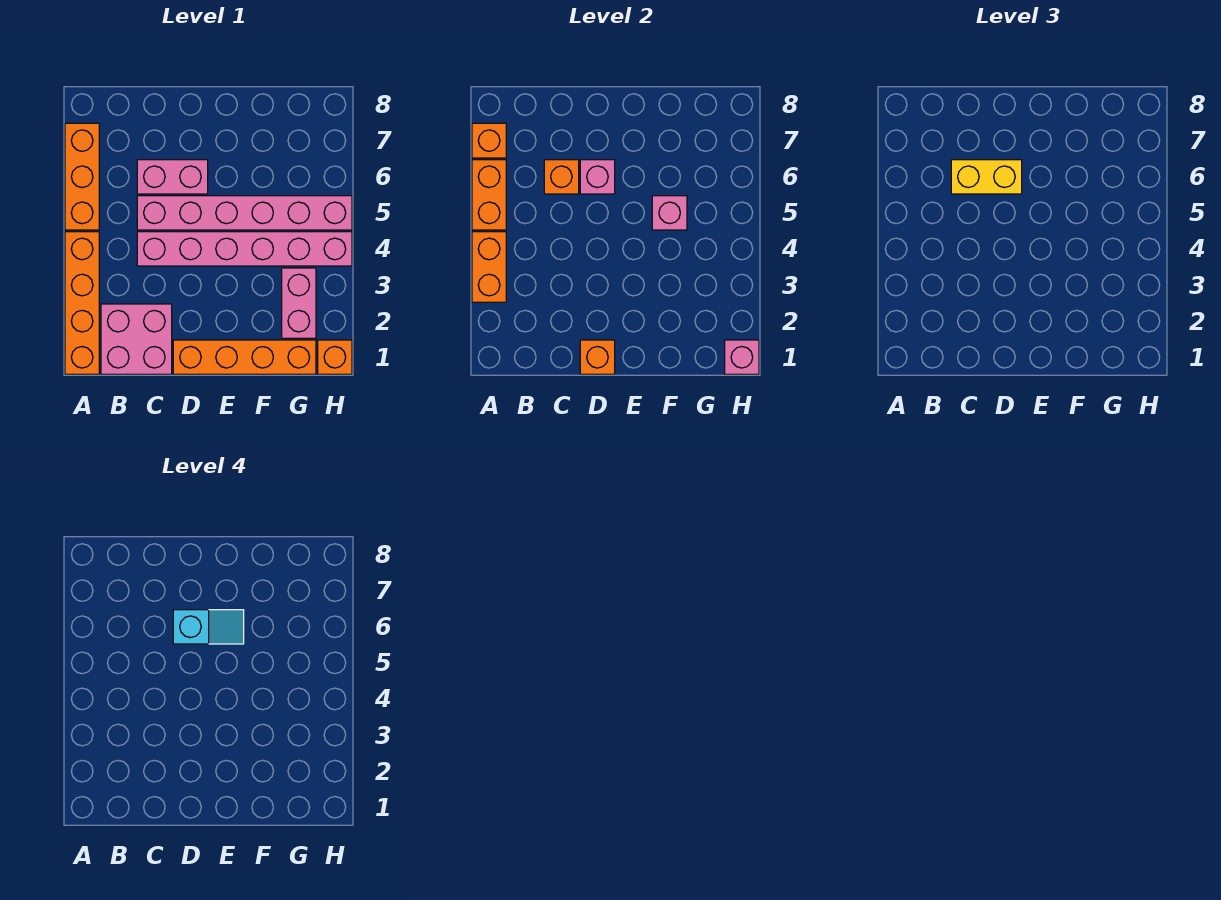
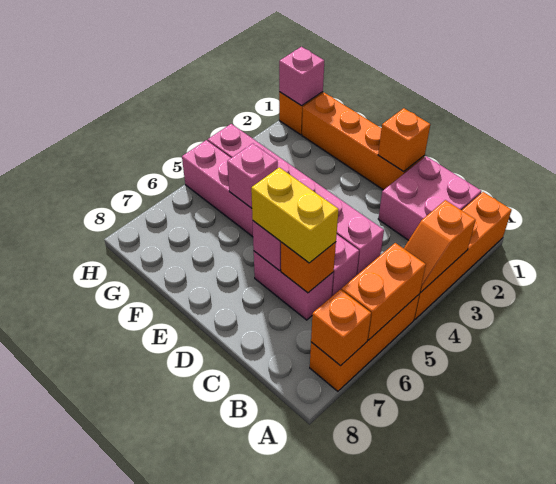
orange brick A3:A4 level 2 -> orange slope A3:A4 level 2 top 3
cyan slope D6:E6 level 4 top D -> none
pink brick G2:G3 level 1 -> none

